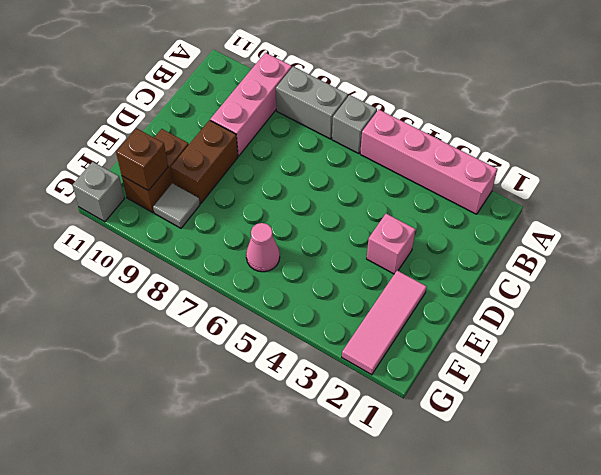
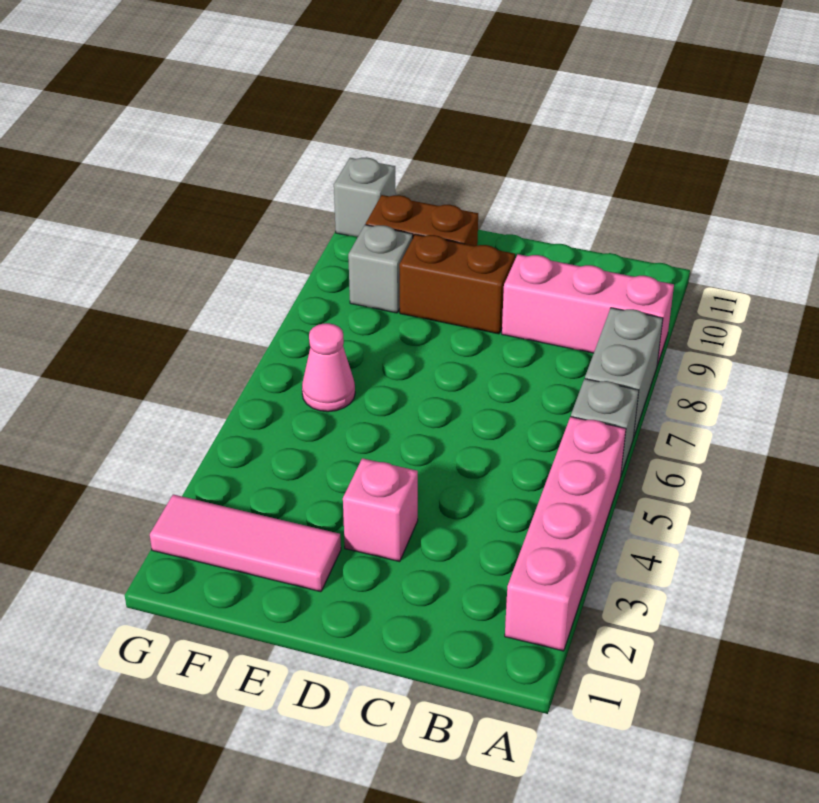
grey tile F9 level 1 -> grey brick F9 level 1
brown brick F10 level 2 -> none

